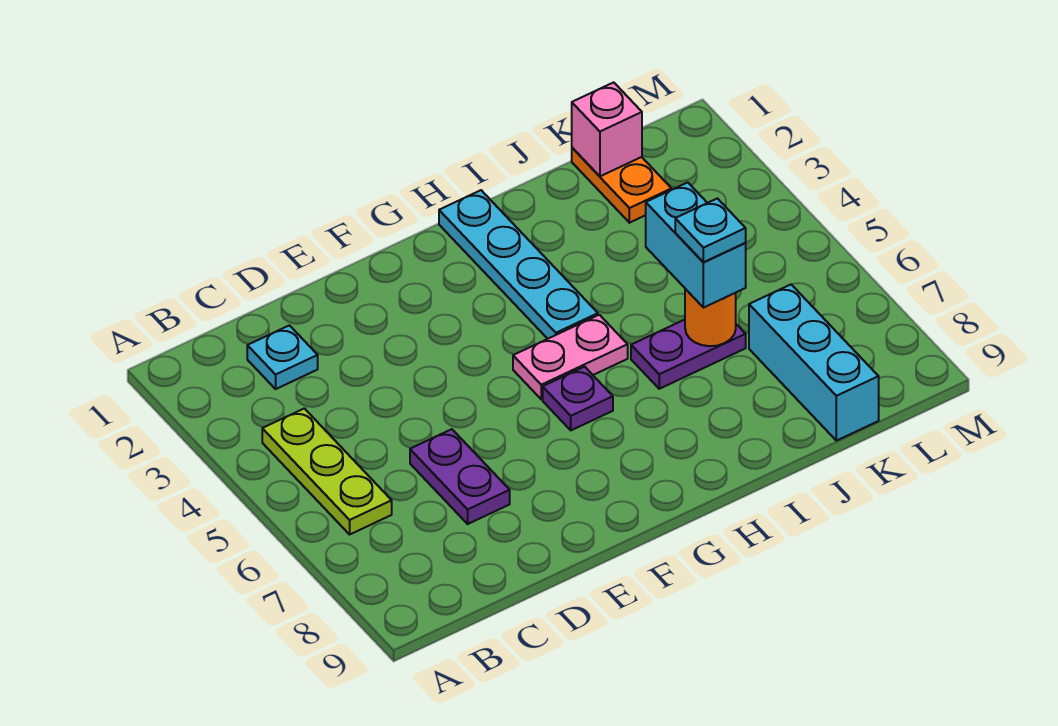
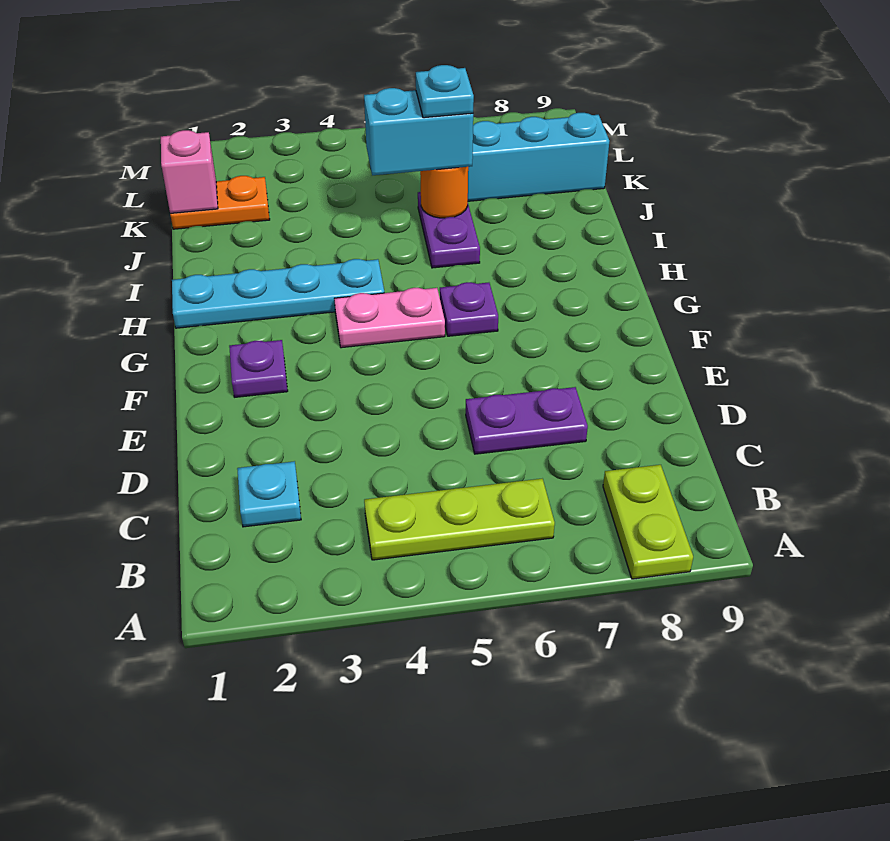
none -> lime plate A8:B8 level 1
none -> purple plate F2 level 1
pink plate G5:H5 level 1 -> pink plate G4:G5 level 1

